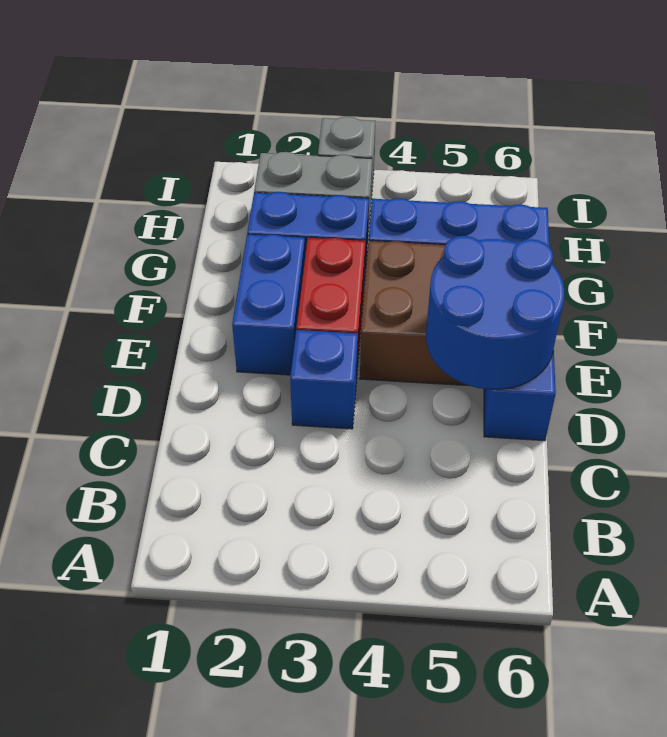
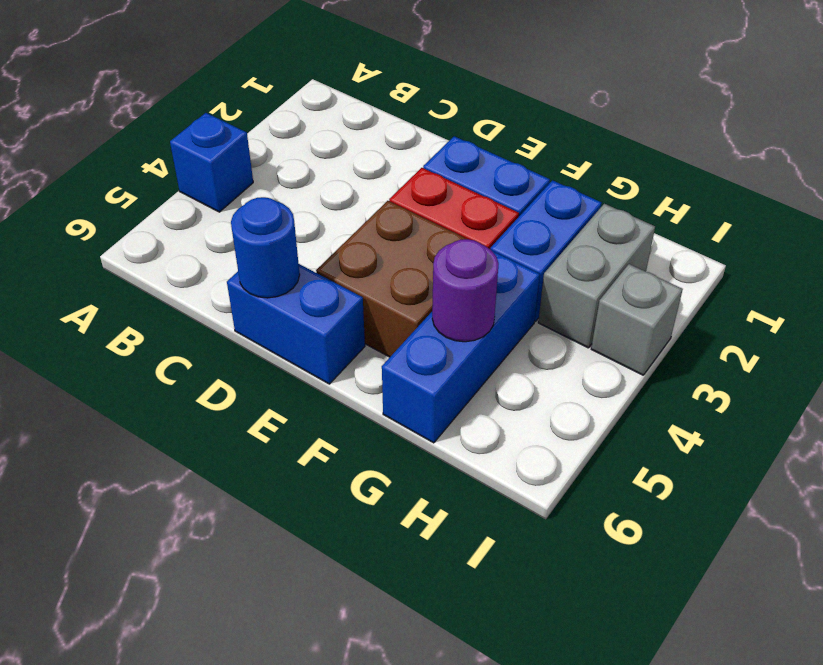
blue brick D3 level 1 -> blue brick A4 level 1
blue round brick D5:E6 level 2 -> blue round brick D6 level 2
none -> purple round brick G5 level 2

